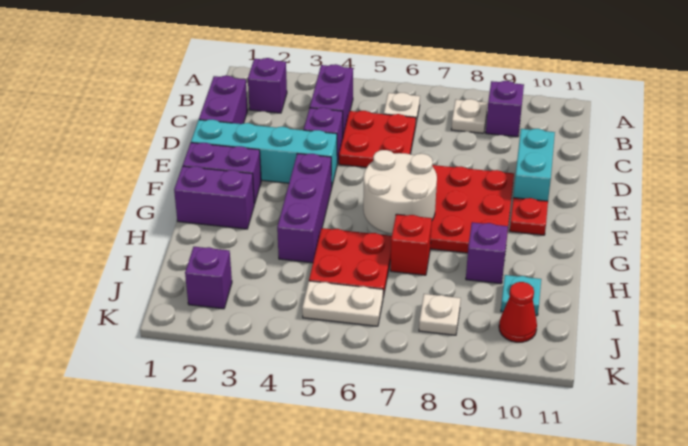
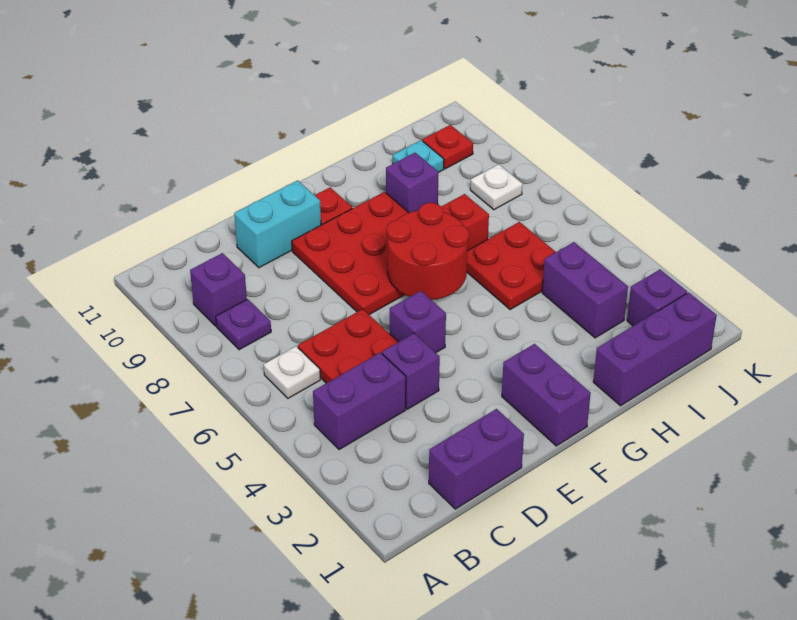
purple brick B2 level 1 -> purple brick E5 level 1
white plate B8 level 1 -> purple plate B8 level 1
cyan brick E1:E4 level 1 -> none
purple brick F4:H4 level 1 -> purple brick H1:J1 level 1
white round brick F6:G7 level 2 -> red round brick F6:G7 level 2
purple brick G1:G2 level 1 -> purple brick I3:I4 level 1
white plate J5:J6 level 1 -> none
red cone J10 level 1 -> red plate J10 level 1

